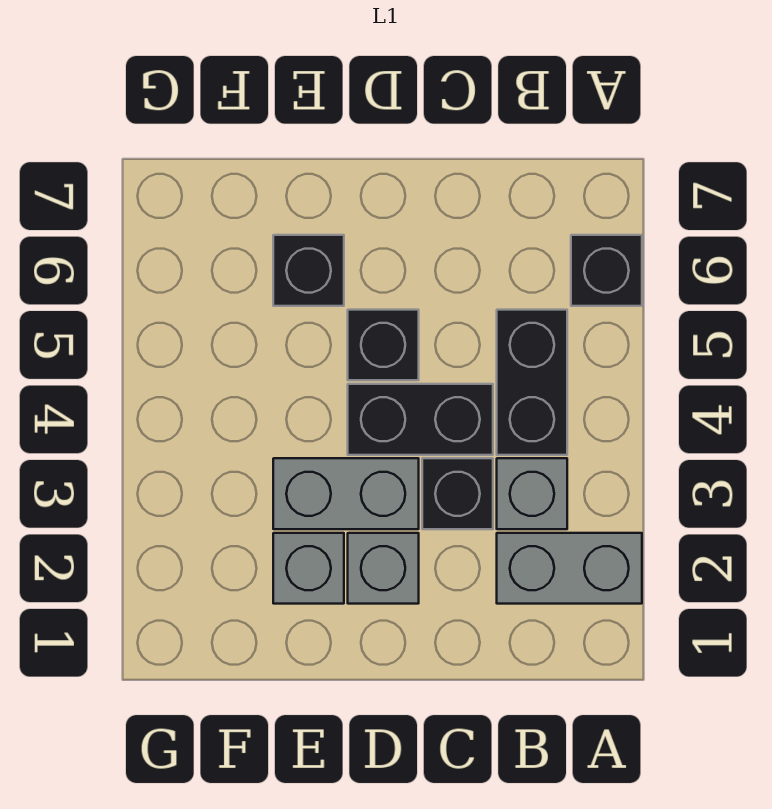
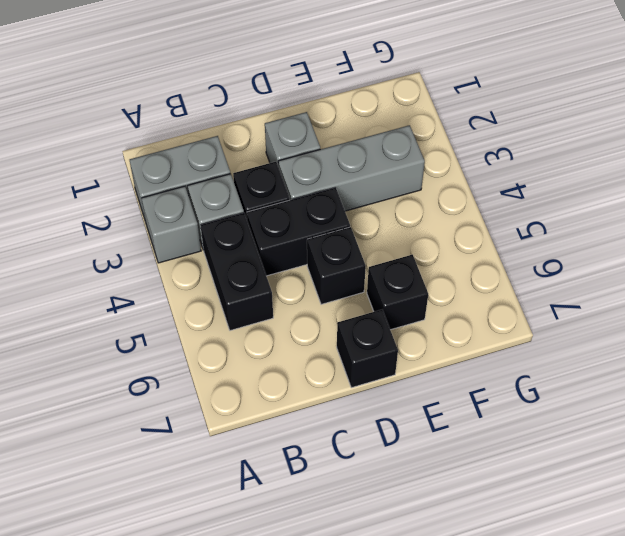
black brick A6 level 1 -> black brick D7 level 1
grey brick D3:E3 level 1 -> grey brick D3:F3 level 1
grey brick E2 level 1 -> grey brick A3 level 1

